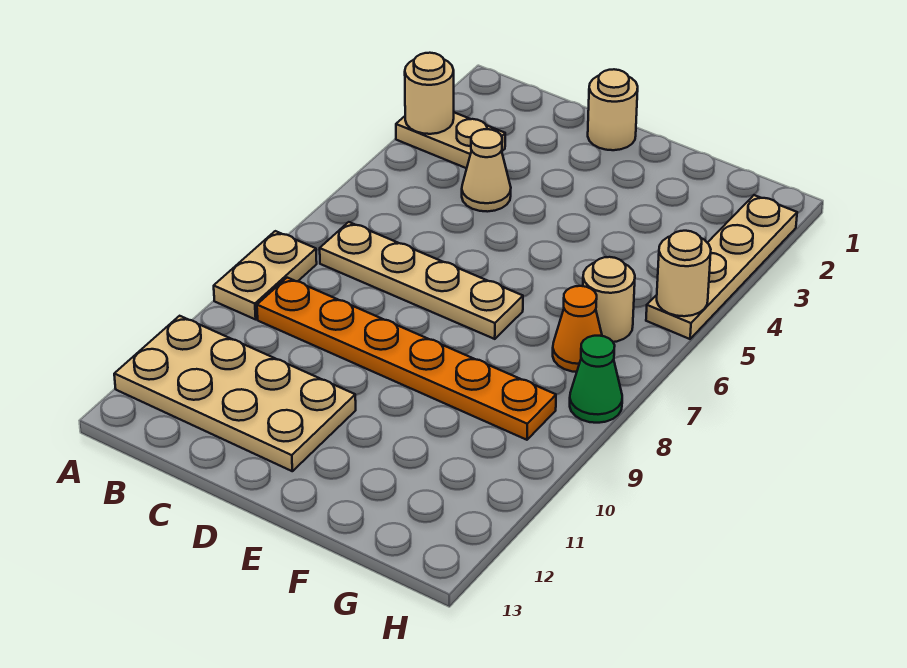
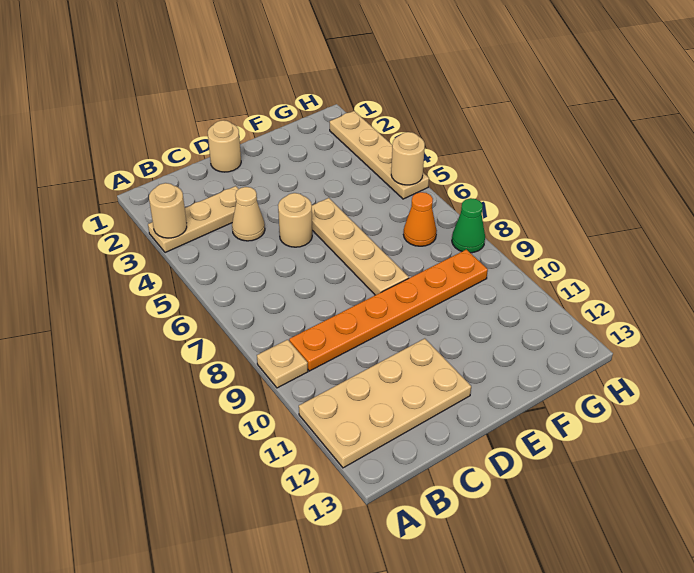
tan plate A3:B3 level 1 -> tan plate A3:C3 level 1
tan plate A8:A9 level 1 -> tan plate A9 level 1
tan plate B7:E7 level 1 -> tan plate E5:E8 level 1
tan round brick G6 level 1 -> tan round brick D5 level 1

